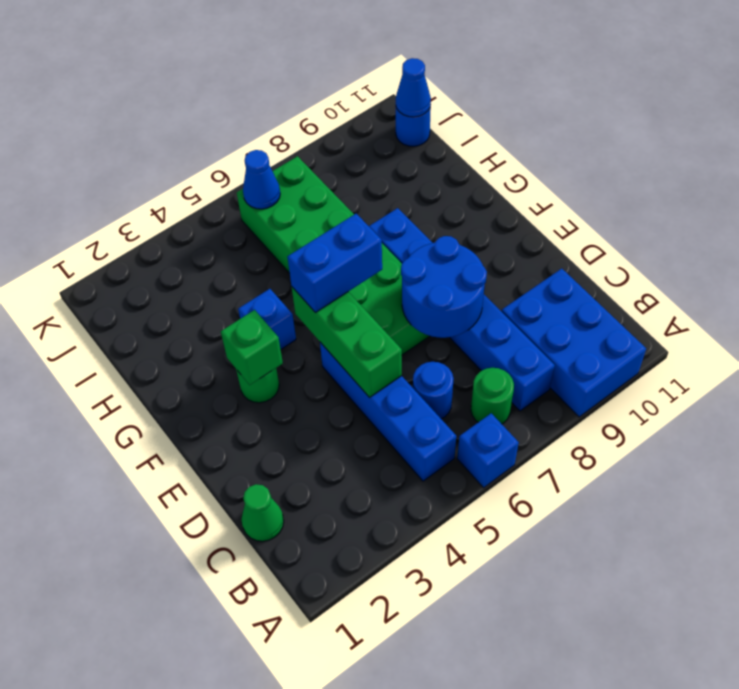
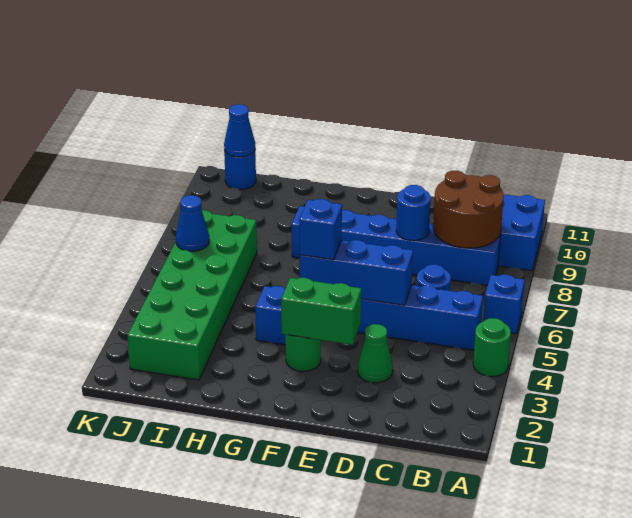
green round brick B7 level 1 -> green round brick A4 level 1
none -> brown round brick B8:C9 level 2
green cone C1 level 1 -> green cone D3 level 1
green brick D5:F5 level 2 -> blue brick D5:F5 level 2
blue round brick D7:E8 level 2 -> blue round brick D8 level 2
green brick E6:J7 level 1 -> green brick I2:J7 level 1
green brick F3 level 2 -> green brick E3:F3 level 2
blue brick F5:F6 level 3 -> blue brick F5 level 3

